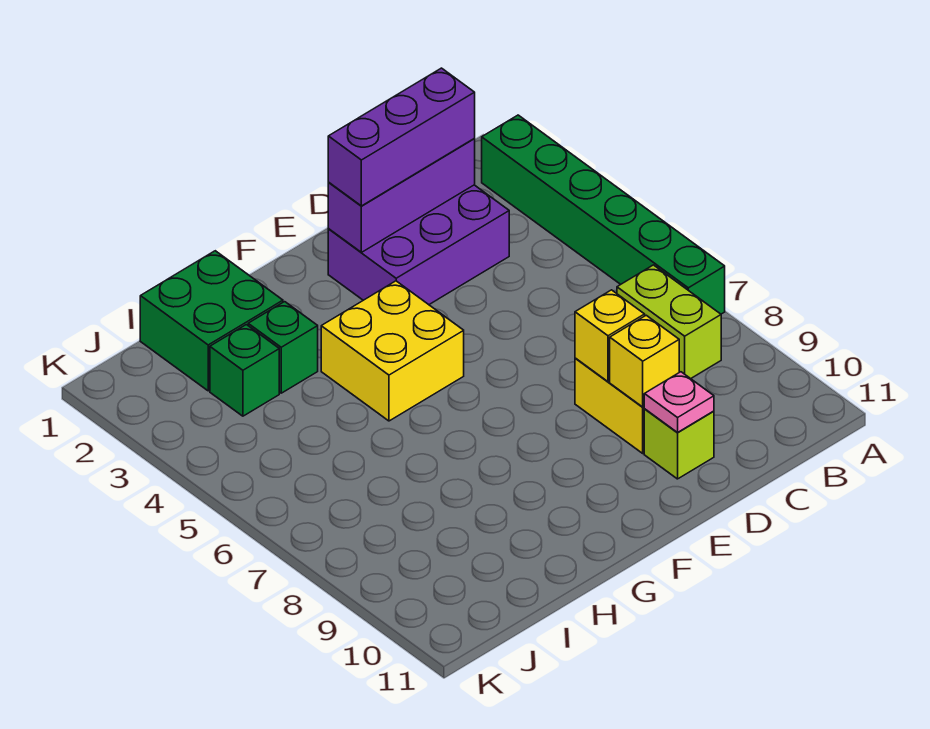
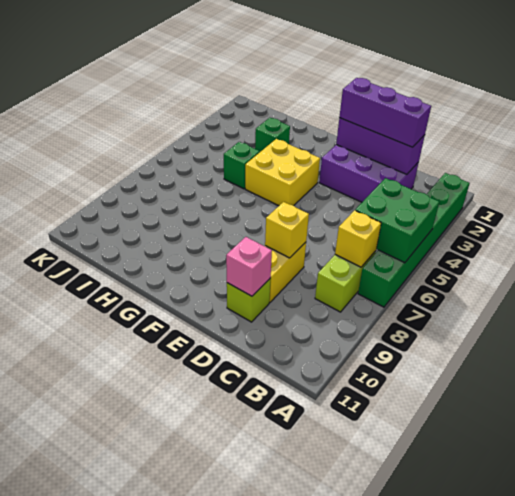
yellow brick D9 level 2 -> yellow brick B7 level 2
pink plate D10 level 2 -> pink brick D10 level 2
green brick H1:I2 level 1 -> green brick A5:B6 level 2
green brick I3 level 1 -> green brick H5 level 1

